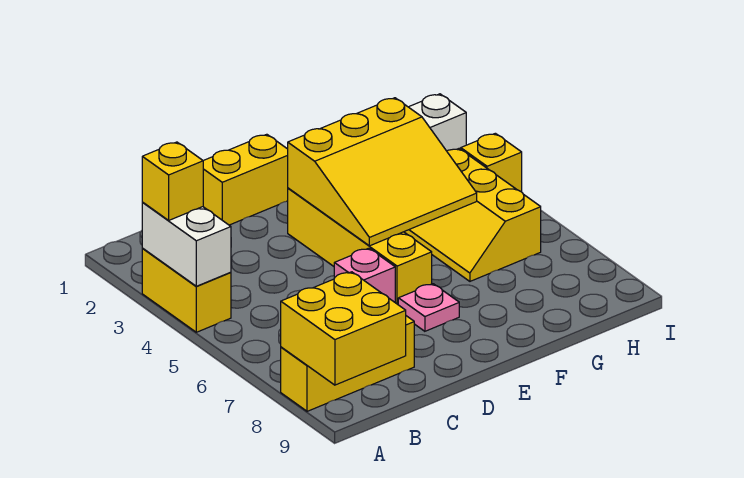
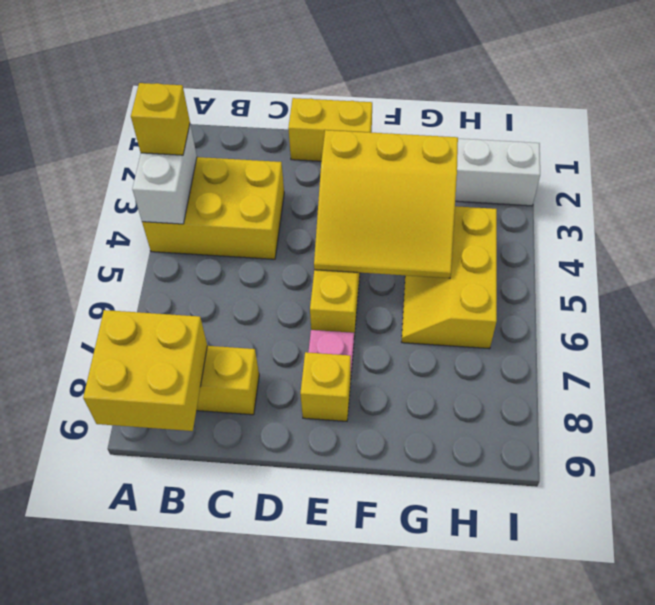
yellow brick A3:A4 level 1 -> yellow brick A3:C4 level 1
pink brick D6 level 1 -> none
yellow brick I4 level 1 -> yellow brick E8 level 1

